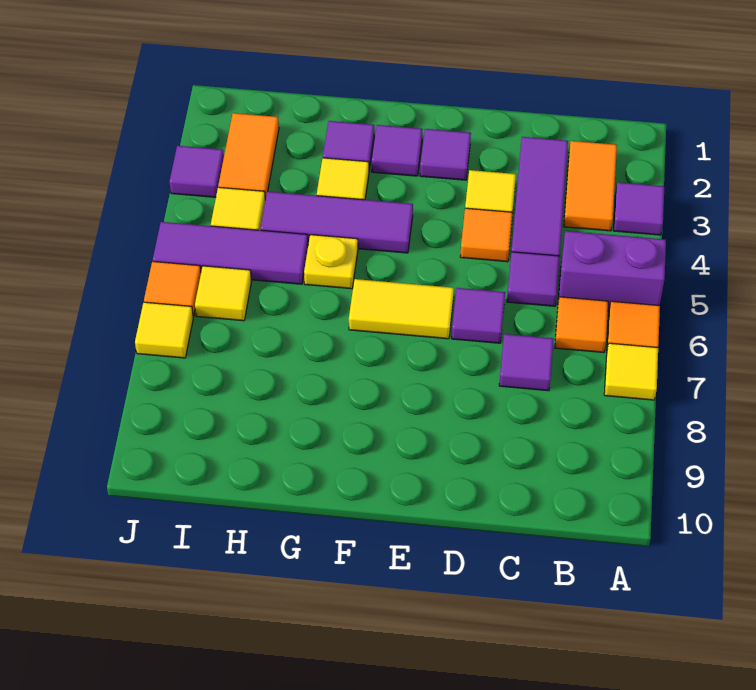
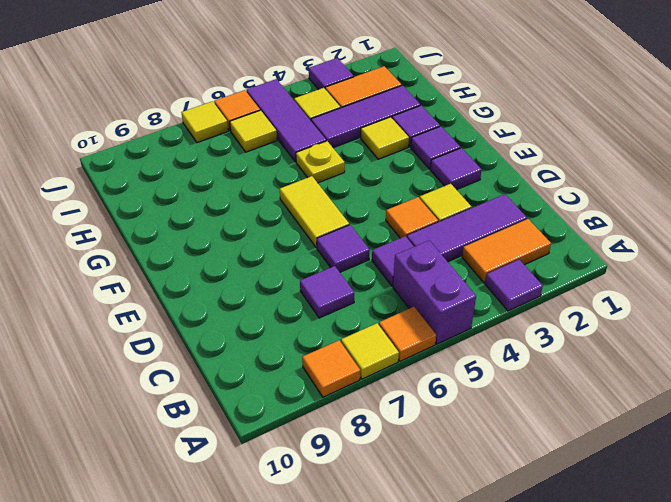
orange tile B6 level 1 -> orange tile A8 level 1
purple tile F4:H4 level 1 -> purple tile H2:H4 level 1

